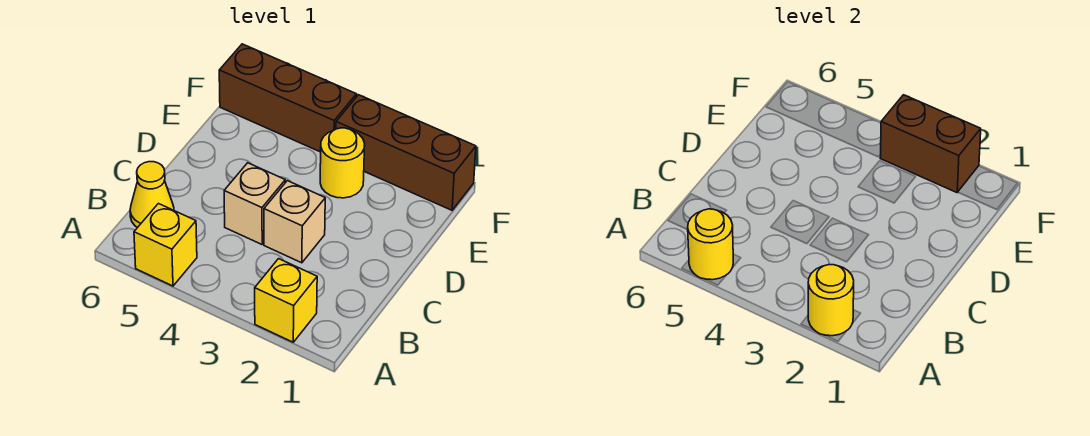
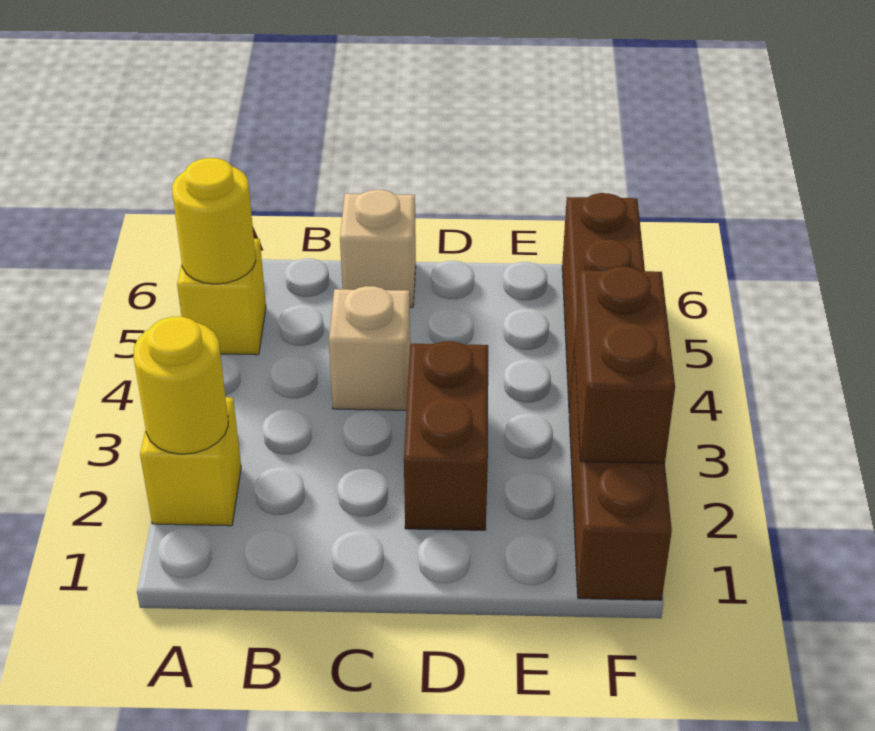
yellow cone B6 level 1 -> none
tan brick C3 level 1 -> tan brick C6 level 1
none -> brown brick D2:D3 level 1
yellow round brick E3 level 1 -> none

